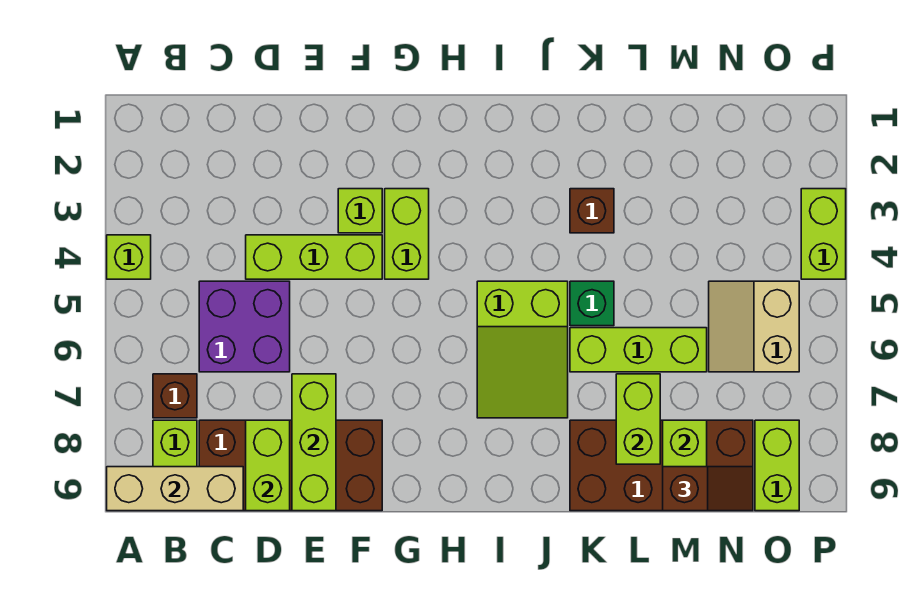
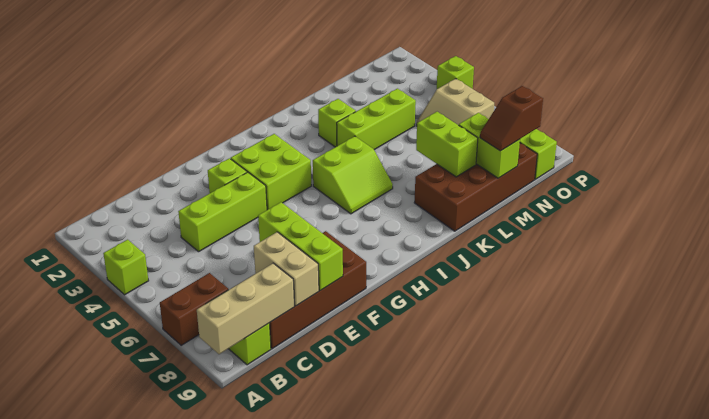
brown brick B7 level 1 -> brown brick A7:B7 level 1
purple brick C5:D6 level 1 -> none
lime brick D8:D9 level 2 -> tan brick D8:D9 level 2
lime brick G3:G4 level 1 -> lime brick G3:H4 level 1
lime slope I5:J7 level 1 top 5 -> lime slope I5:J6 level 1 top 5
brown brick K3 level 1 -> lime brick K3 level 1
green brick K5 level 1 -> none
lime brick K6:M6 level 1 -> lime brick K4:M4 level 1
brown slope M9:N9 level 3 top M -> brown slope M9:N9 level 3 top N
lime brick P3:P4 level 1 -> lime brick P4 level 1

